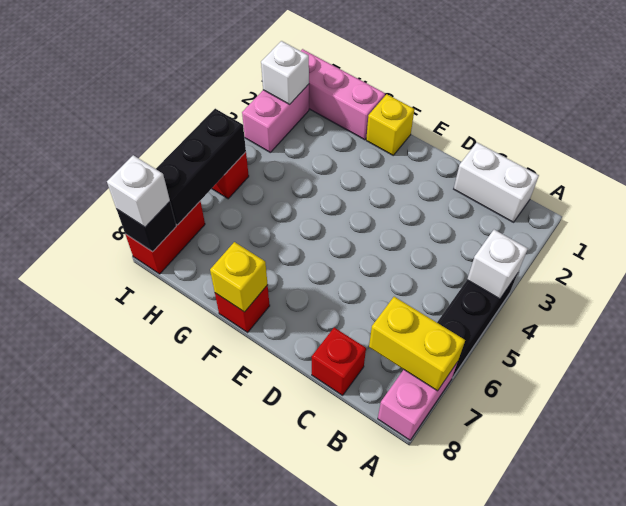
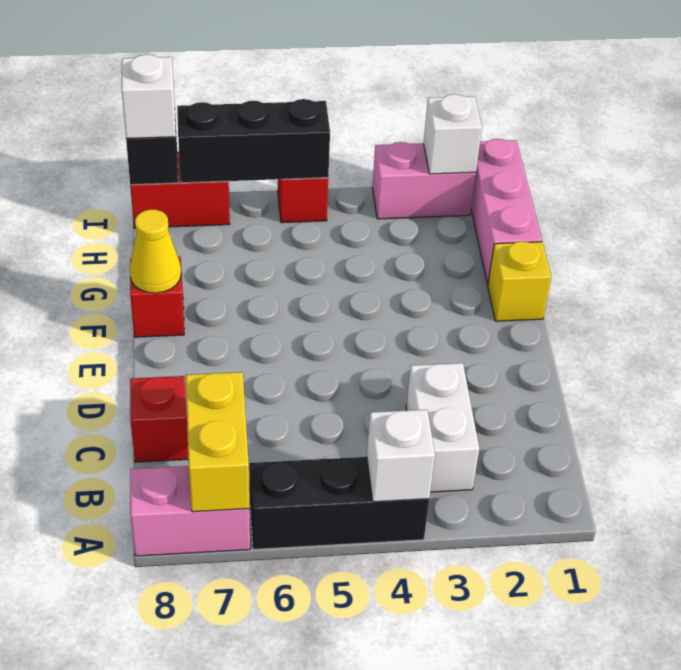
white brick B1:C1 level 1 -> white brick B3:C3 level 1
yellow brick F8 level 2 -> yellow cone F8 level 2

